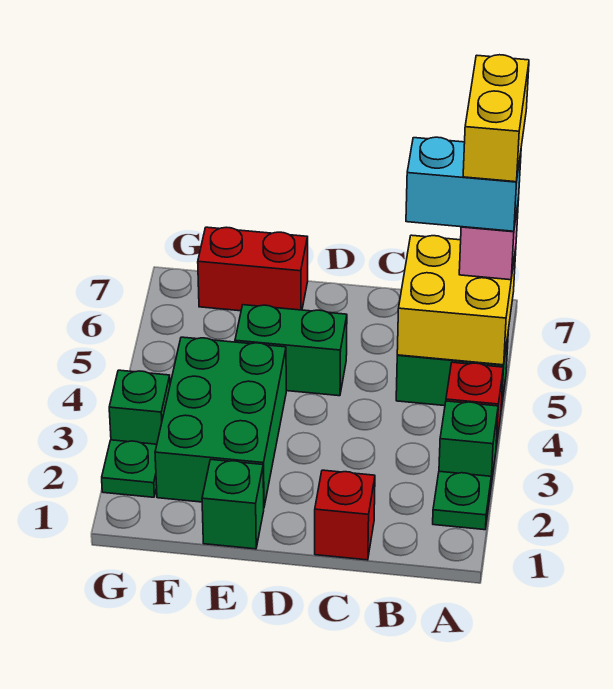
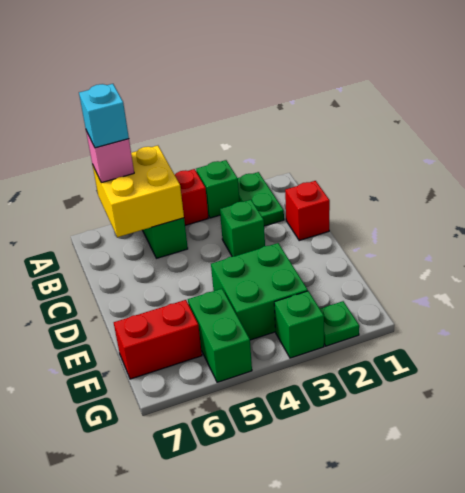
green plate A2 level 1 -> green plate A2:B2 level 1
cyan brick A6:B6 level 4 -> cyan brick A6 level 4
yellow brick A6:A7 level 5 -> none
green brick D5:E5 level 1 -> green brick F5:G5 level 1
green brick E1 level 1 -> green brick C3 level 1
green brick E2:F4 level 1 -> green brick E3:F4 level 1
red brick E7:F7 level 1 -> red brick F6:F7 level 1

